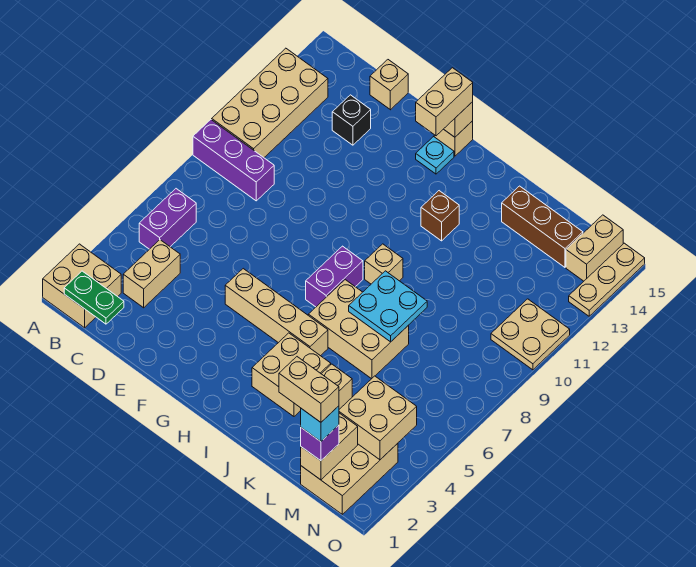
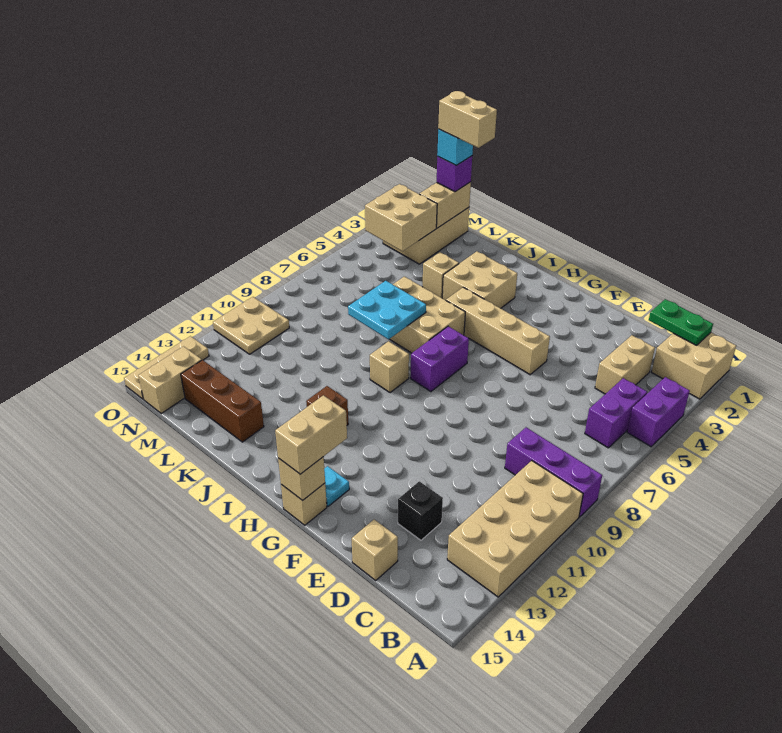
none -> purple brick A4:A5 level 1

